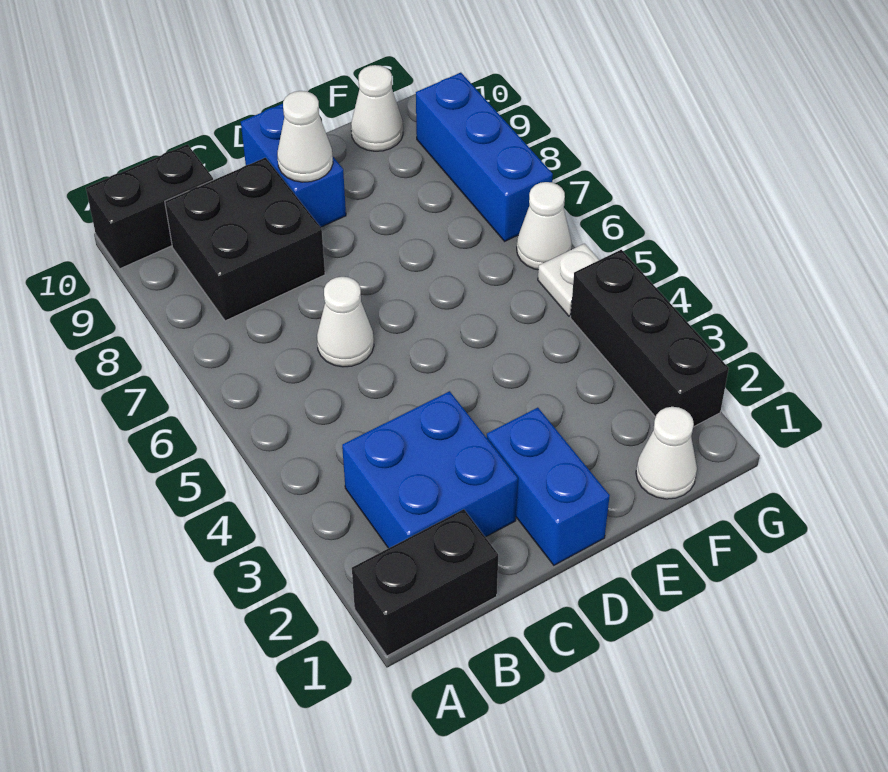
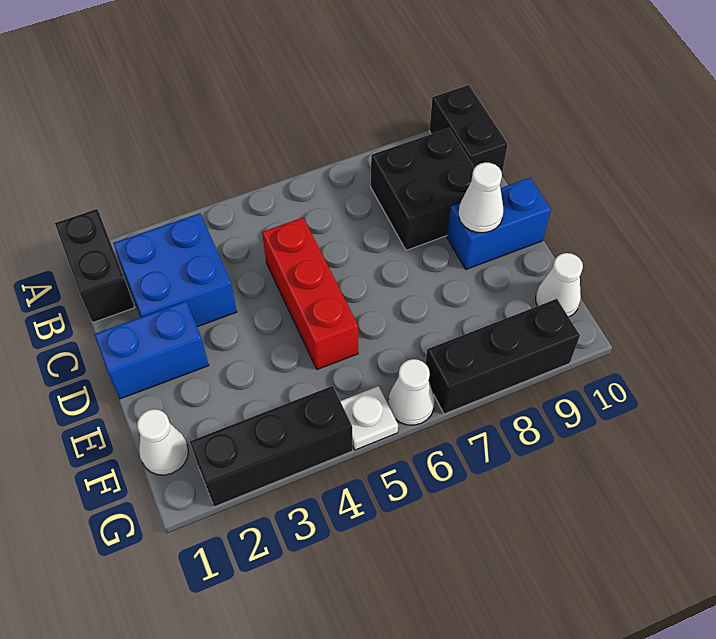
none -> red brick C5:E5 level 1
white cone C6 level 1 -> none
blue brick G7:G9 level 1 -> black brick G7:G9 level 1

